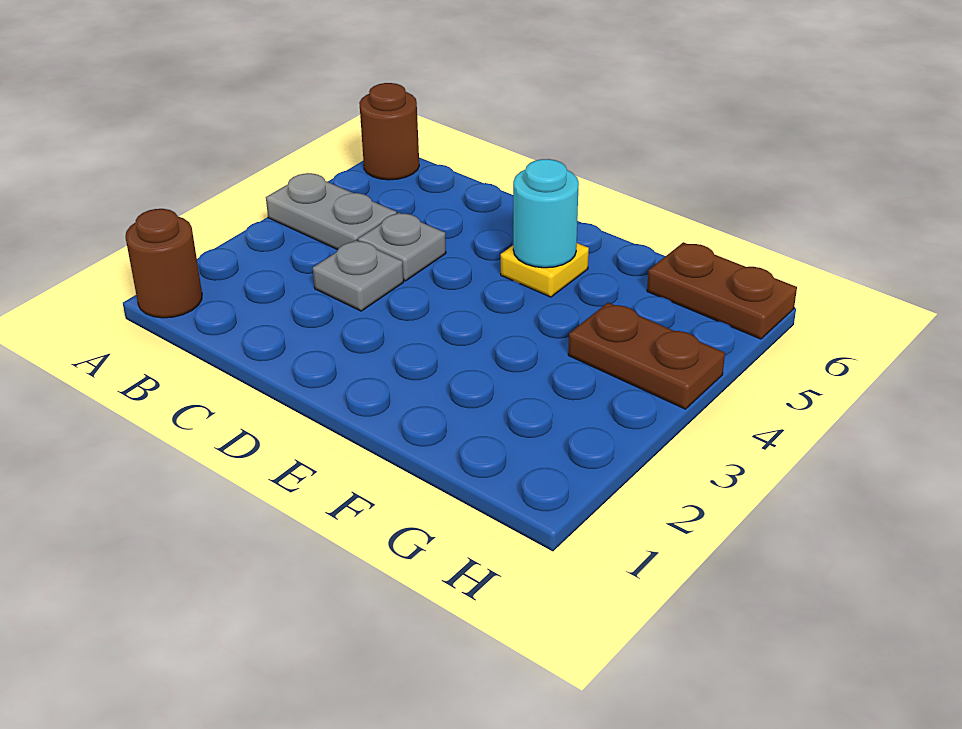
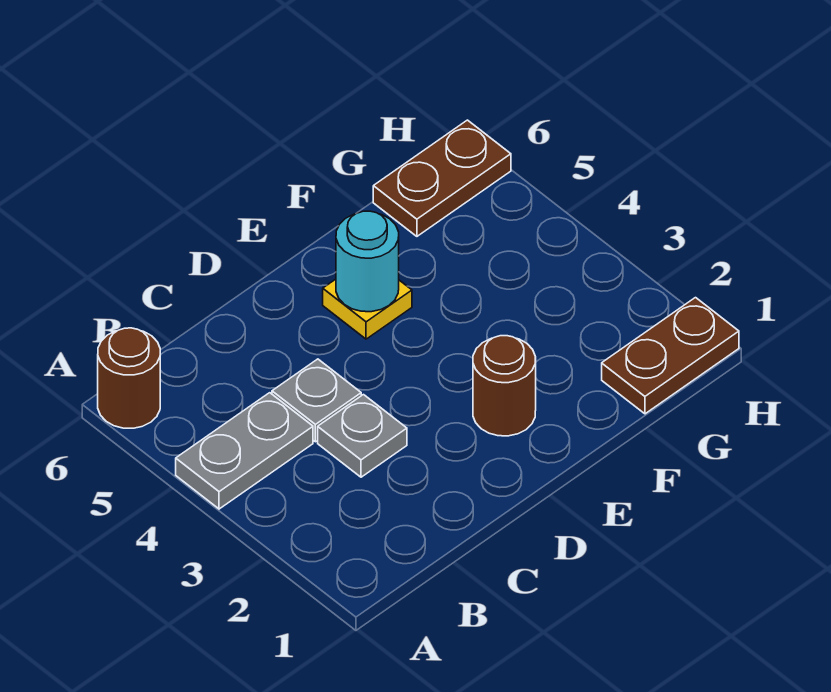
brown round brick A1 level 1 -> brown round brick E2 level 1
brown plate G4:H4 level 1 -> brown plate G1:H1 level 1

